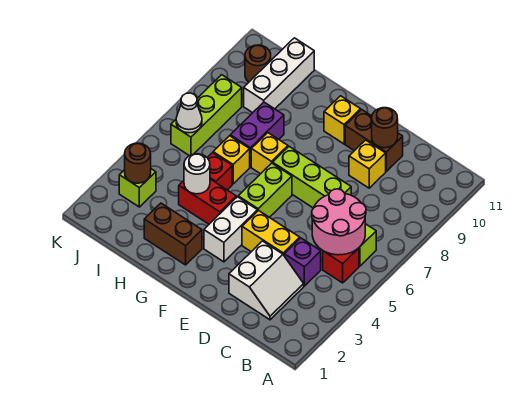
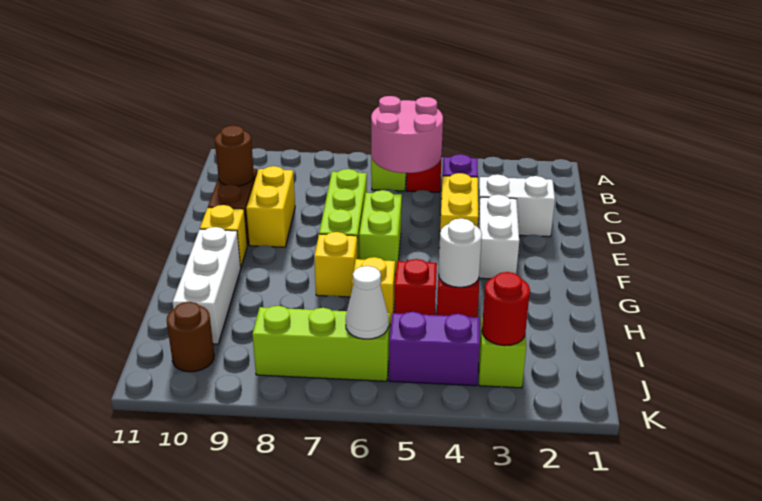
yellow brick D9 level 1 -> yellow brick D9:E9 level 1
white brick F3:F4 level 1 -> white brick E3:F3 level 1
lime brick F5:F6 level 1 -> lime brick E6:F6 level 1
brown brick G2:H2 level 1 -> none
purple brick H7:H8 level 1 -> purple brick J4:J5 level 1
white brick I9:I11 level 1 -> white brick G10:I10 level 1
brown round brick J3 level 2 -> red round brick J3 level 2

